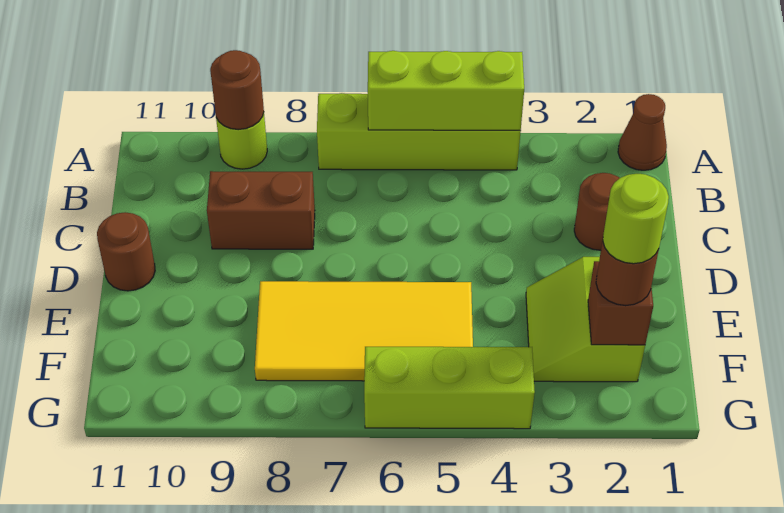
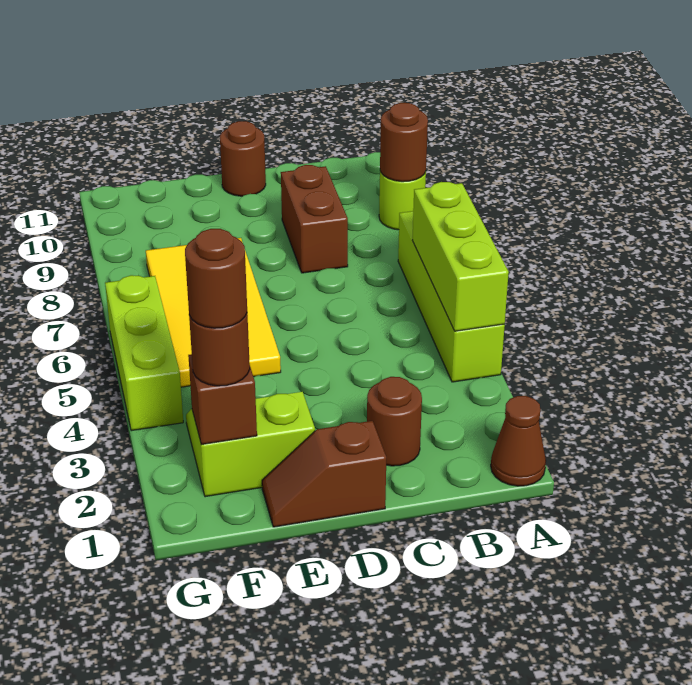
none -> brown slope D1:E1 level 1 top D
lime round brick F2 level 4 -> brown round brick F2 level 4

